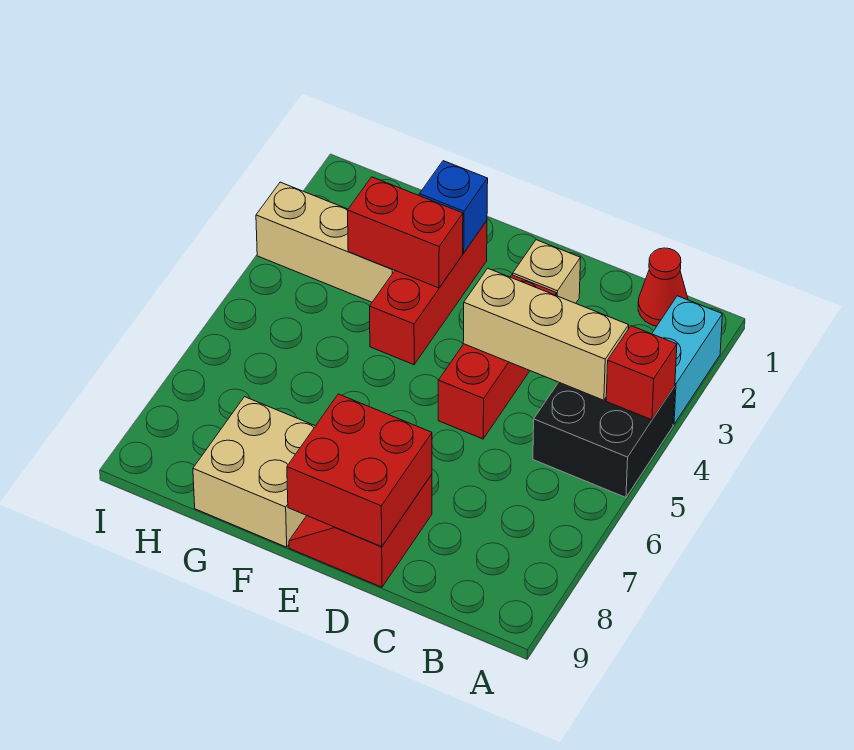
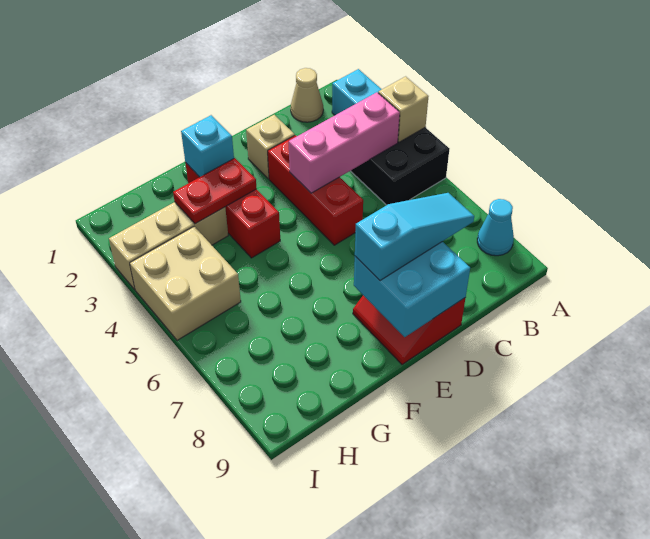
red brick A4 level 2 -> tan brick A4 level 2
none -> cyan cone A8 level 1
red cone B1 level 1 -> tan cone B1 level 1
tan brick B4:D4 level 2 -> pink brick B4:D4 level 2
none -> cyan slope C8:E8 level 3 top E
red brick D8:E9 level 2 -> cyan brick D8:E9 level 2
blue brick F2 level 2 -> cyan brick F2 level 2
red brick F3:G3 level 2 -> red plate F3:G3 level 2
tan brick F8:G9 level 1 -> tan brick H4:I5 level 1

